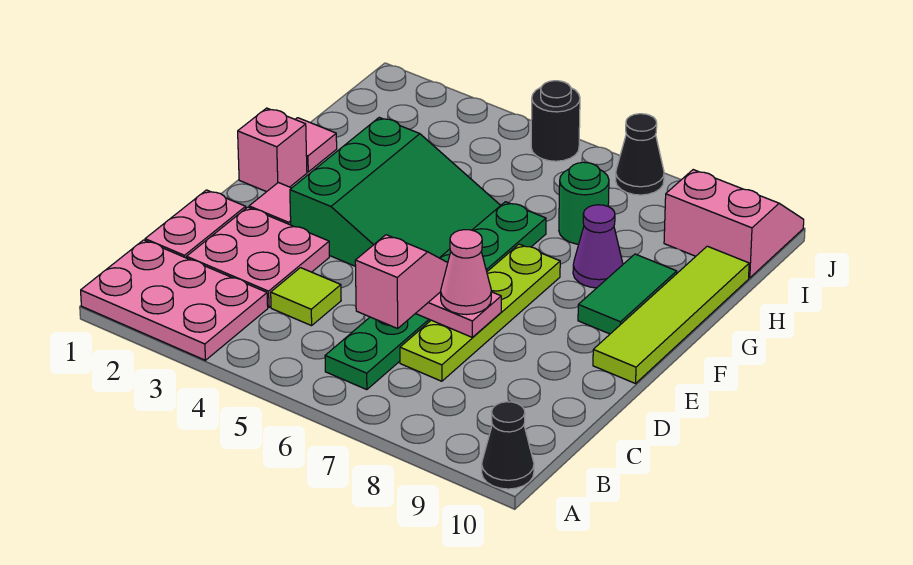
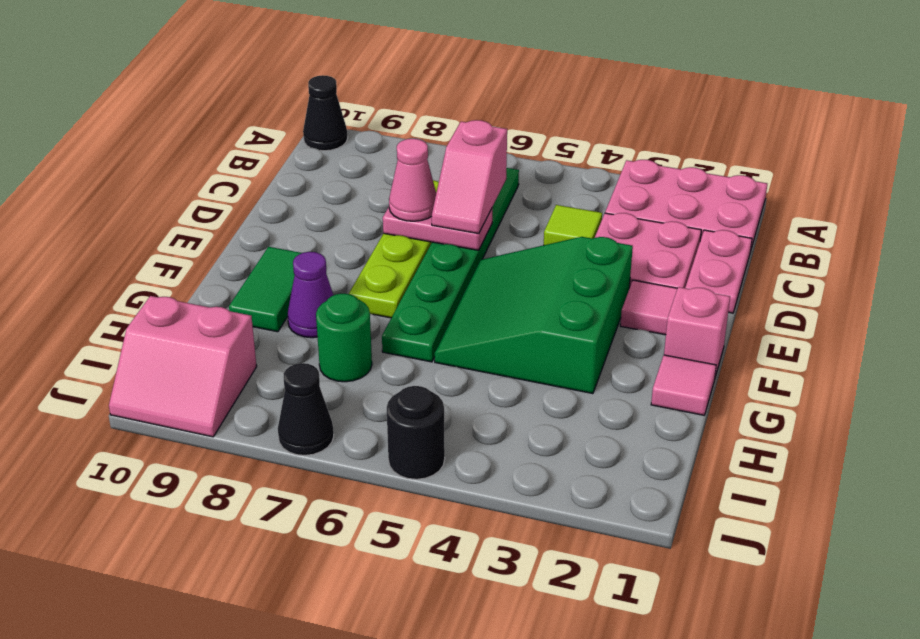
lime tile E10:H10 level 1 -> none

